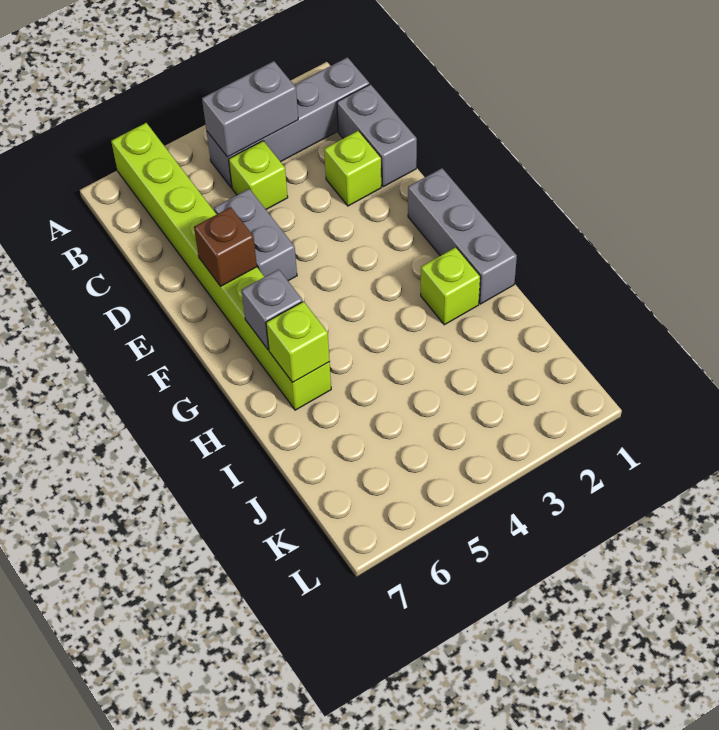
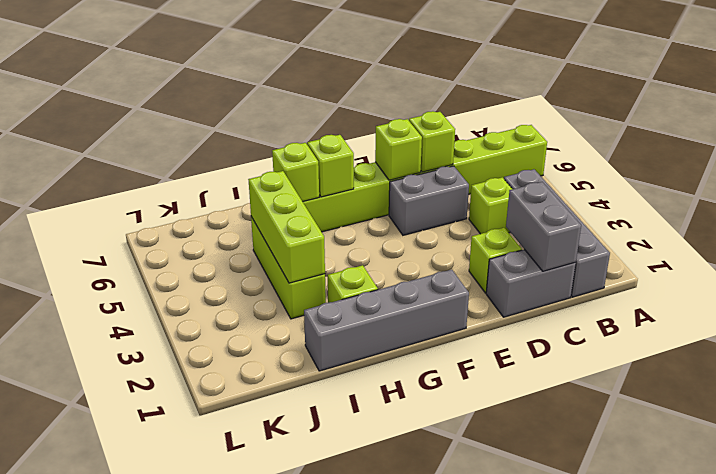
grey brick B3:B4 level 2 -> grey brick C1:C2 level 2
none -> lime brick D6 level 2
brown brick E6 level 2 -> lime brick E6 level 2
grey brick F1:H1 level 1 -> grey brick F1:I1 level 1
grey brick G6 level 2 -> lime brick G6 level 2
none -> lime brick I3:I5 level 1
none -> lime brick I3:I5 level 2

